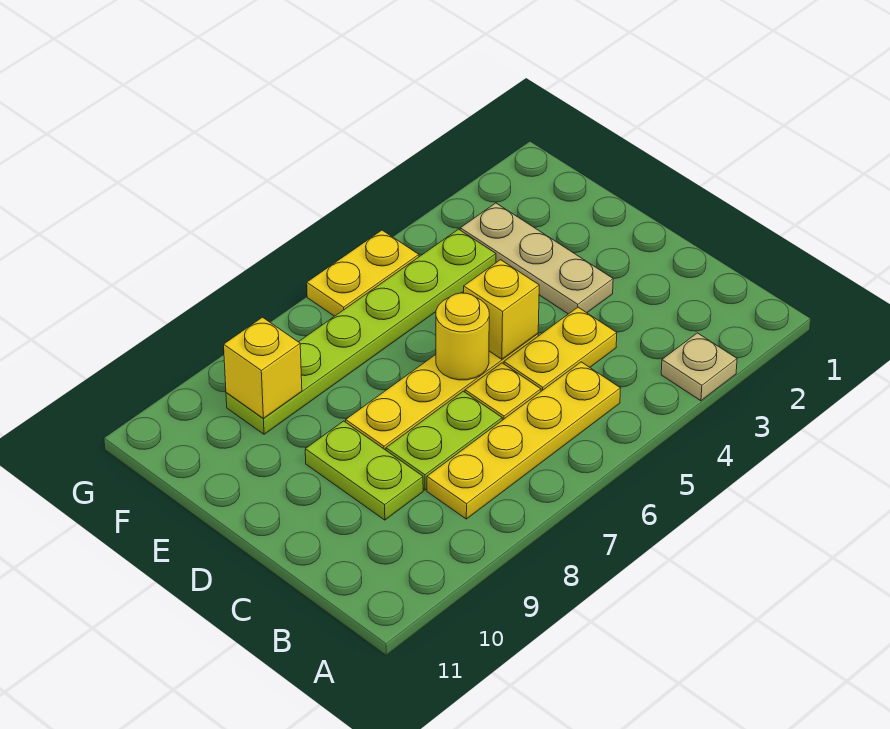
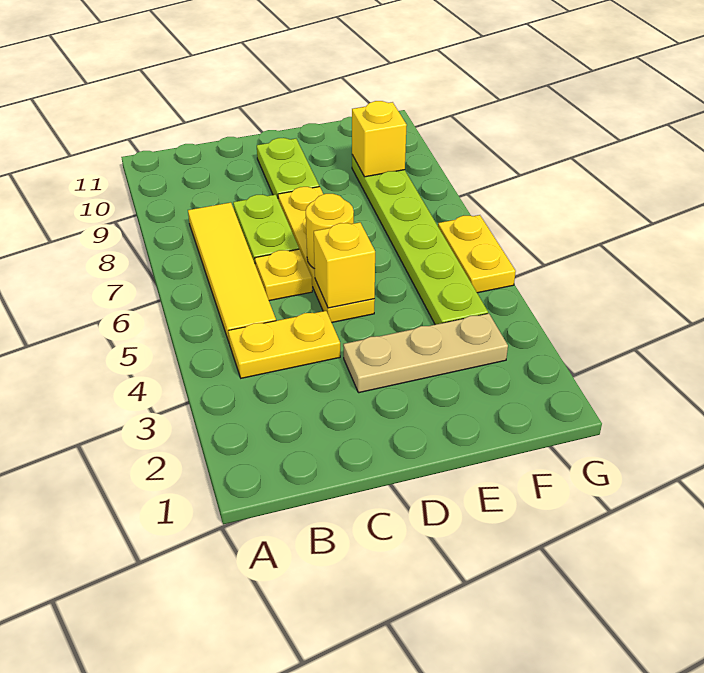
tan plate A3 level 1 -> none
yellow plate B5:B8 level 1 -> yellow tile B5:B8 level 1
yellow plate C4:C5 level 1 -> yellow plate B4:C4 level 1
lime plate C9:D9 level 1 -> lime plate D9:D10 level 1

